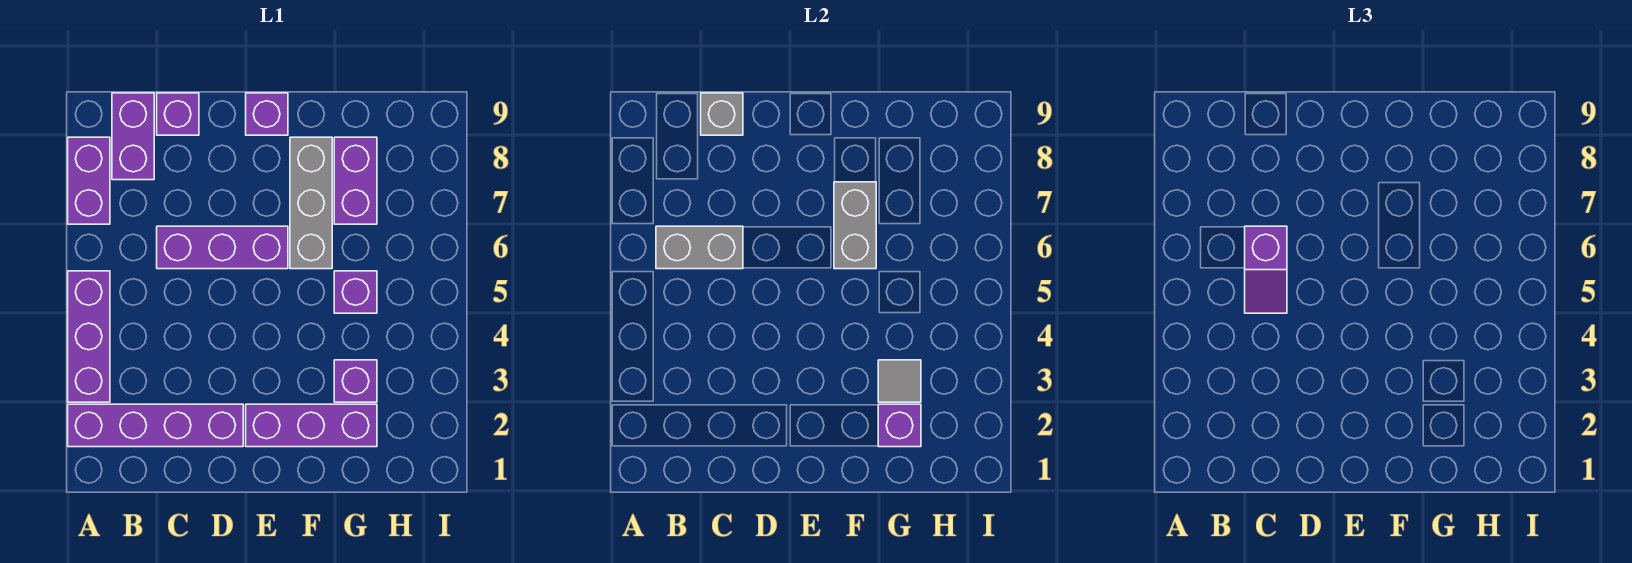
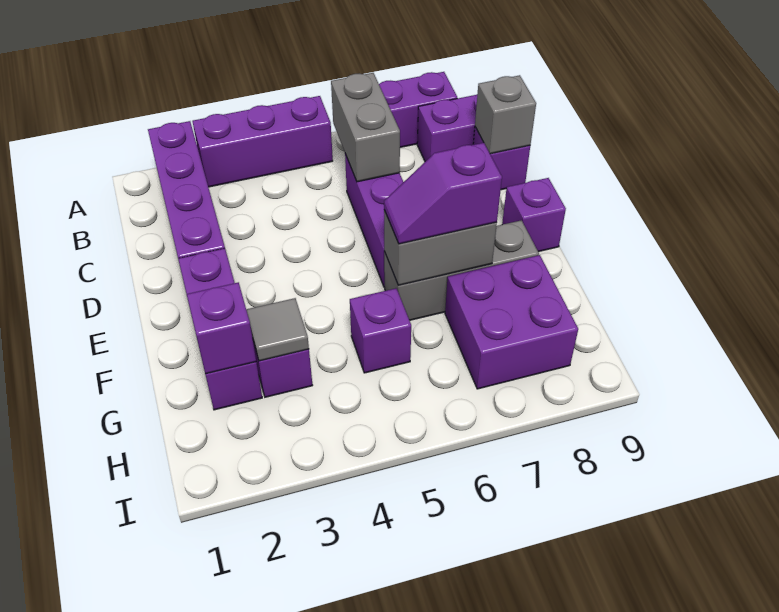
purple slope C5:C6 level 3 top 6 -> purple slope F6:F7 level 3 top 7
purple brick G7:G8 level 1 -> purple brick G7:H8 level 1

